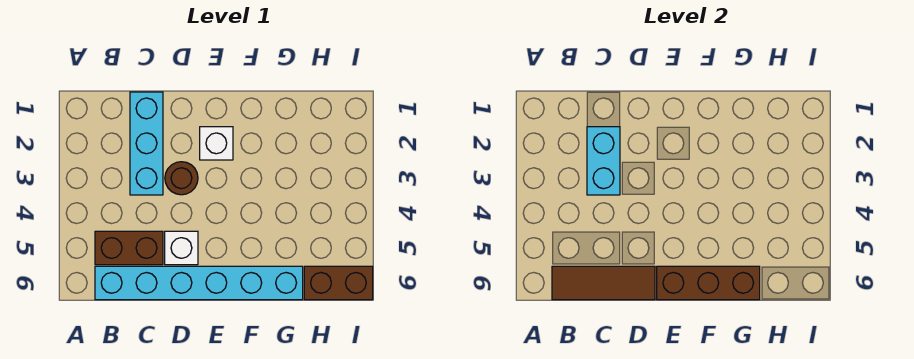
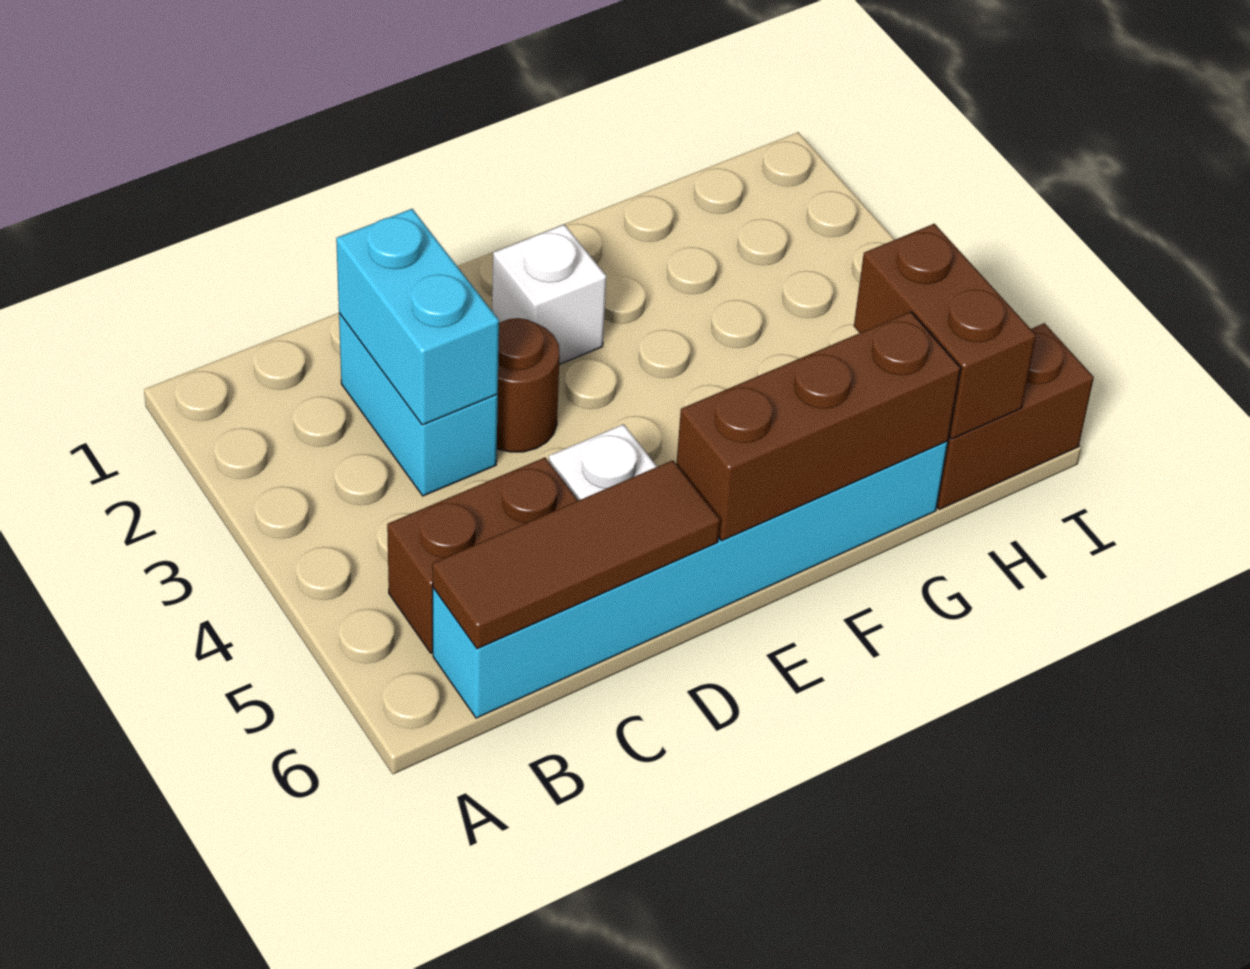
cyan brick C1:C3 level 1 -> cyan brick C2:C3 level 1
none -> brown brick H5:H6 level 2

